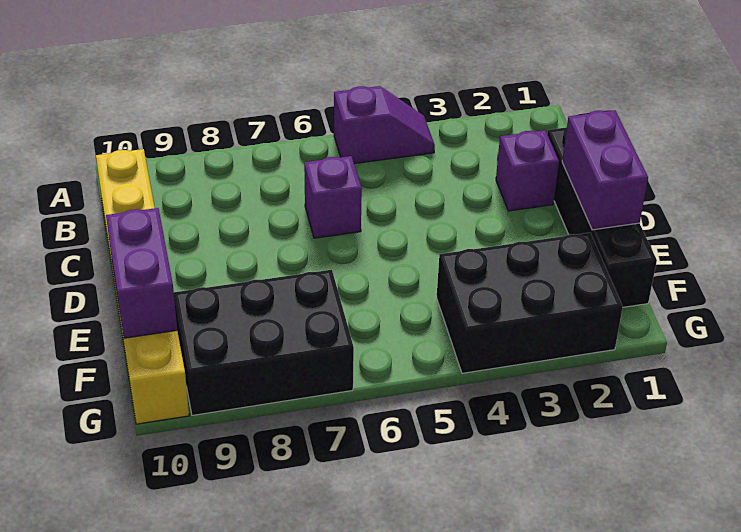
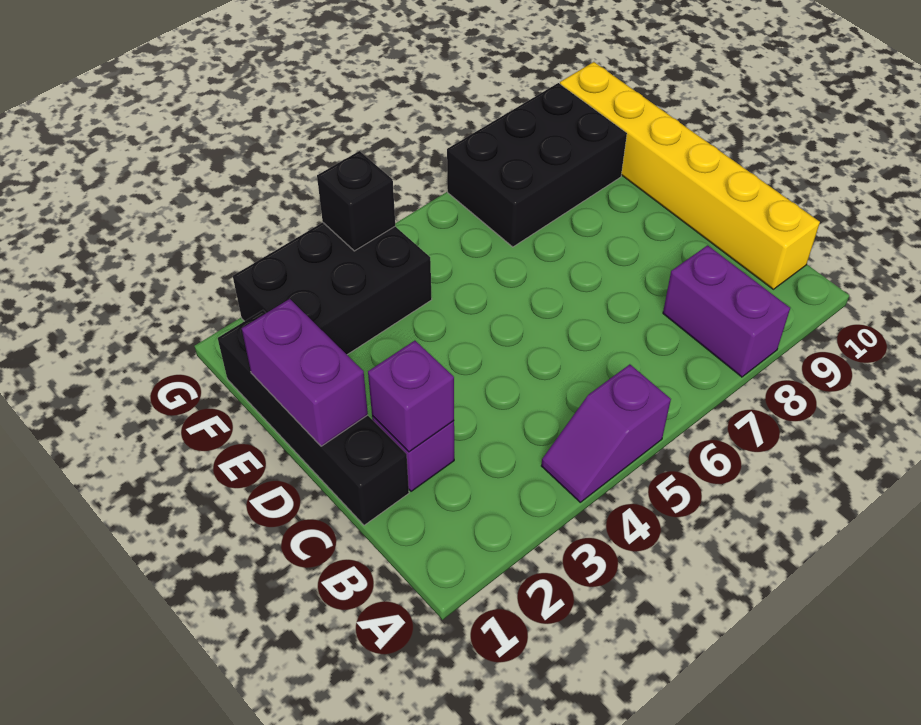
purple brick C6 level 1 -> purple brick C2 level 2
purple brick E10:F10 level 2 -> purple brick A8:B8 level 1
none -> black brick G4 level 2

